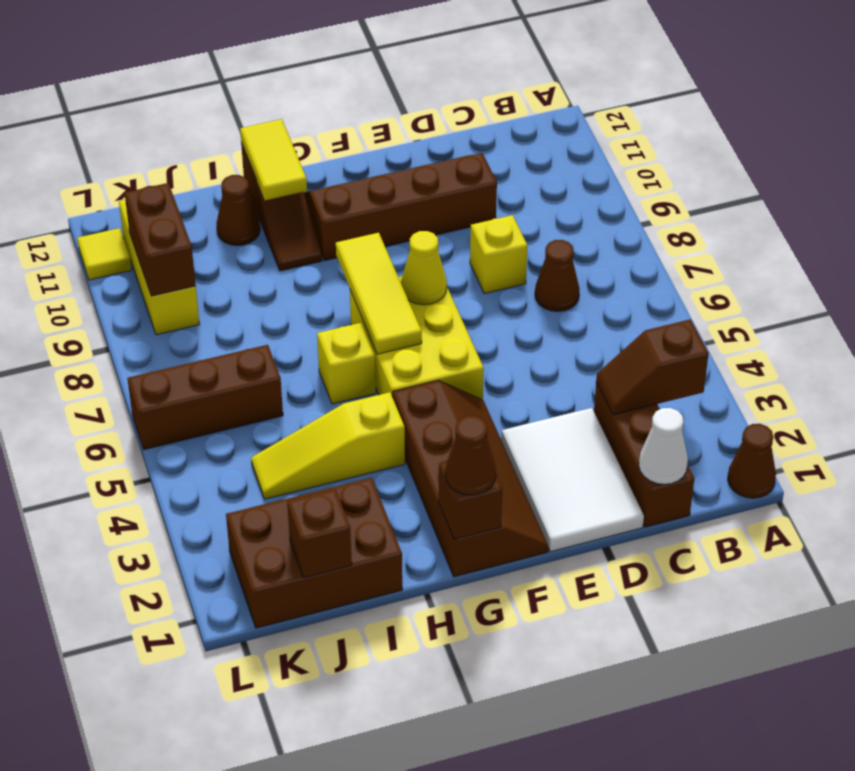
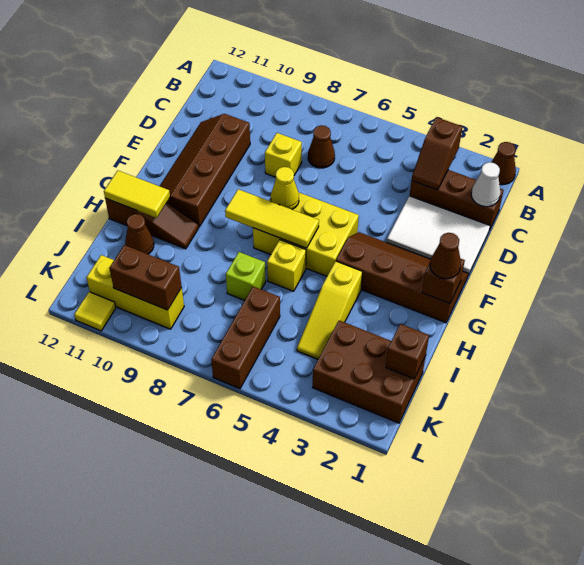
brown brick I1:K2 level 1 -> brown brick J1:K3 level 1
none -> lime brick I7 level 1

